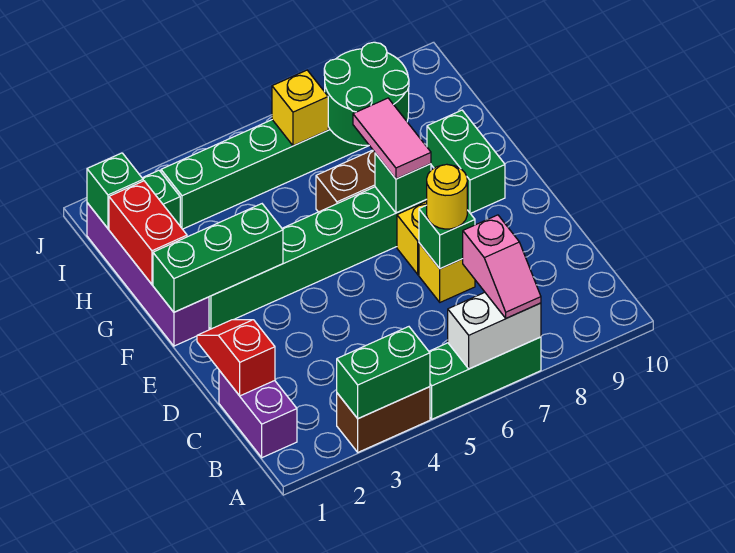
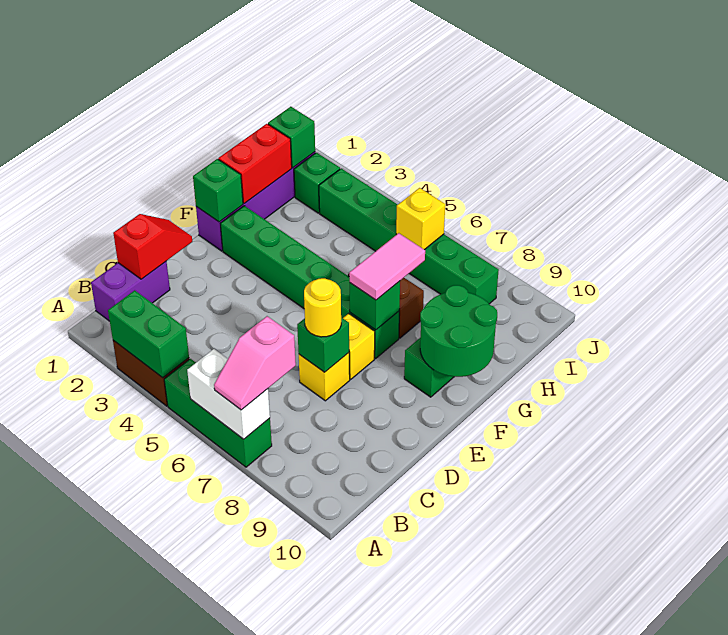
green brick F1:F3 level 2 -> green brick F1 level 2
green round brick H7:I8 level 2 -> green round brick F9:G10 level 2

